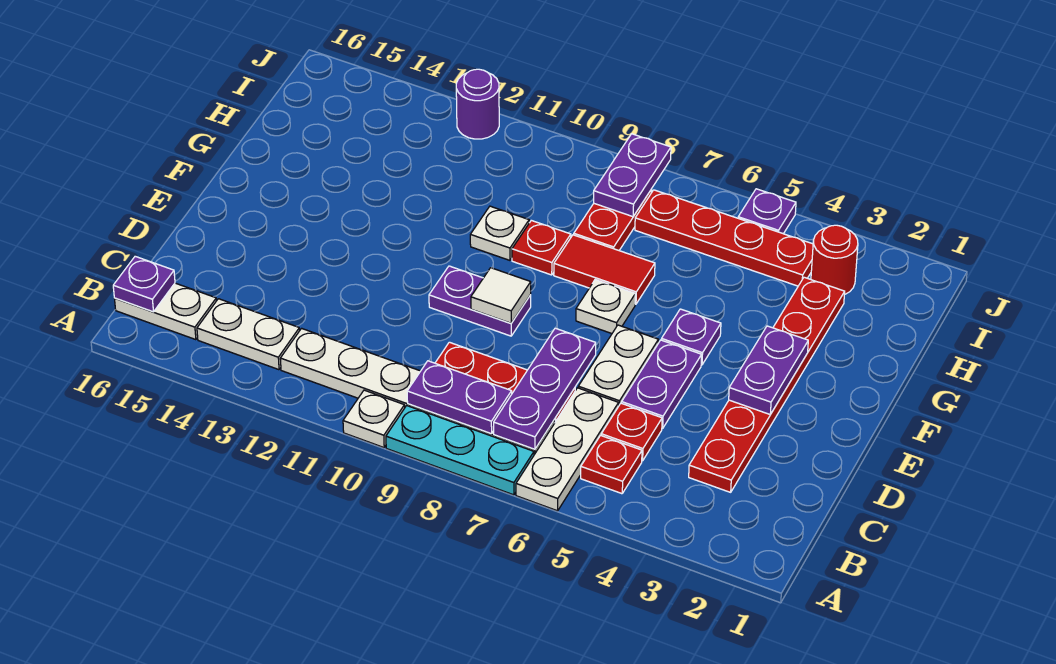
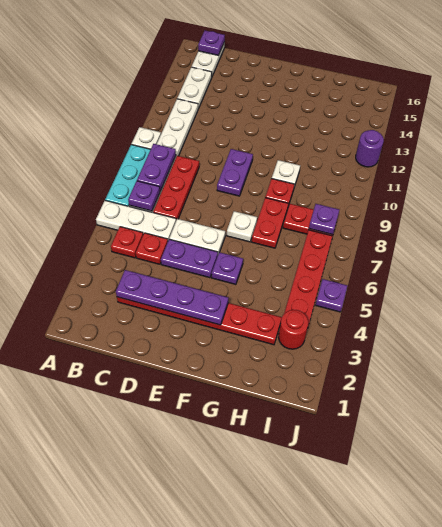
purple plate B7:D7 level 2 -> purple plate B7 level 2
purple plate E3:F3 level 2 -> purple plate C3:F3 level 2
white tile E9 level 2 -> none
red tile G7:G8 level 1 -> red plate G7:G8 level 1
purple plate I8:J8 level 2 -> purple plate I8 level 2

